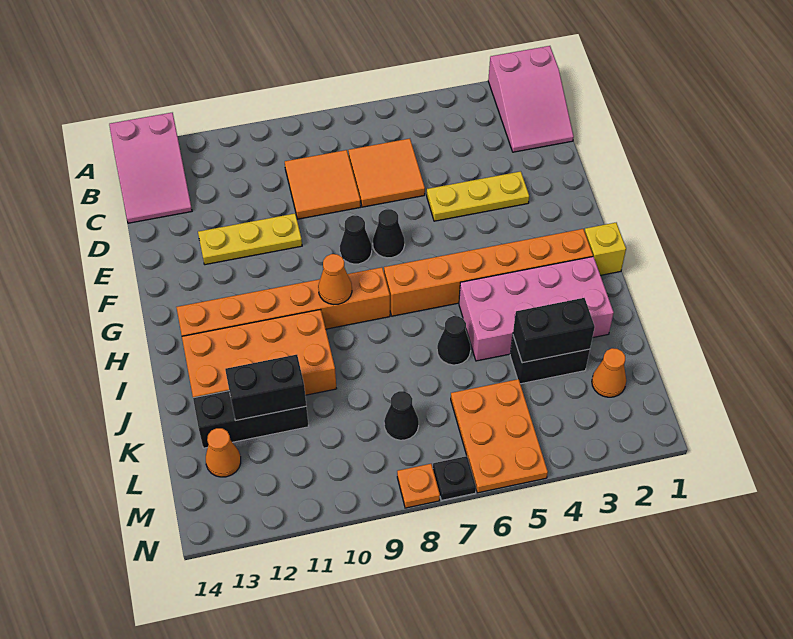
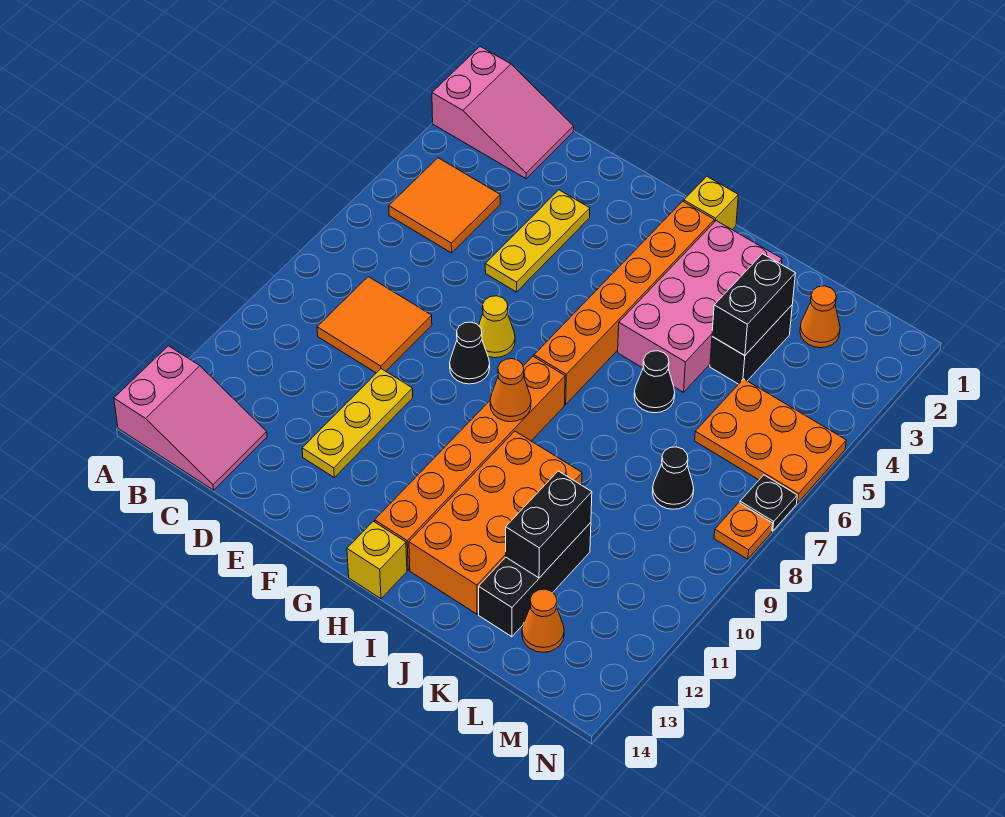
orange tile C6:D7 level 1 -> orange tile B4:C5 level 1
black cone F7 level 1 -> yellow cone F7 level 1
none -> yellow brick H14 level 1

